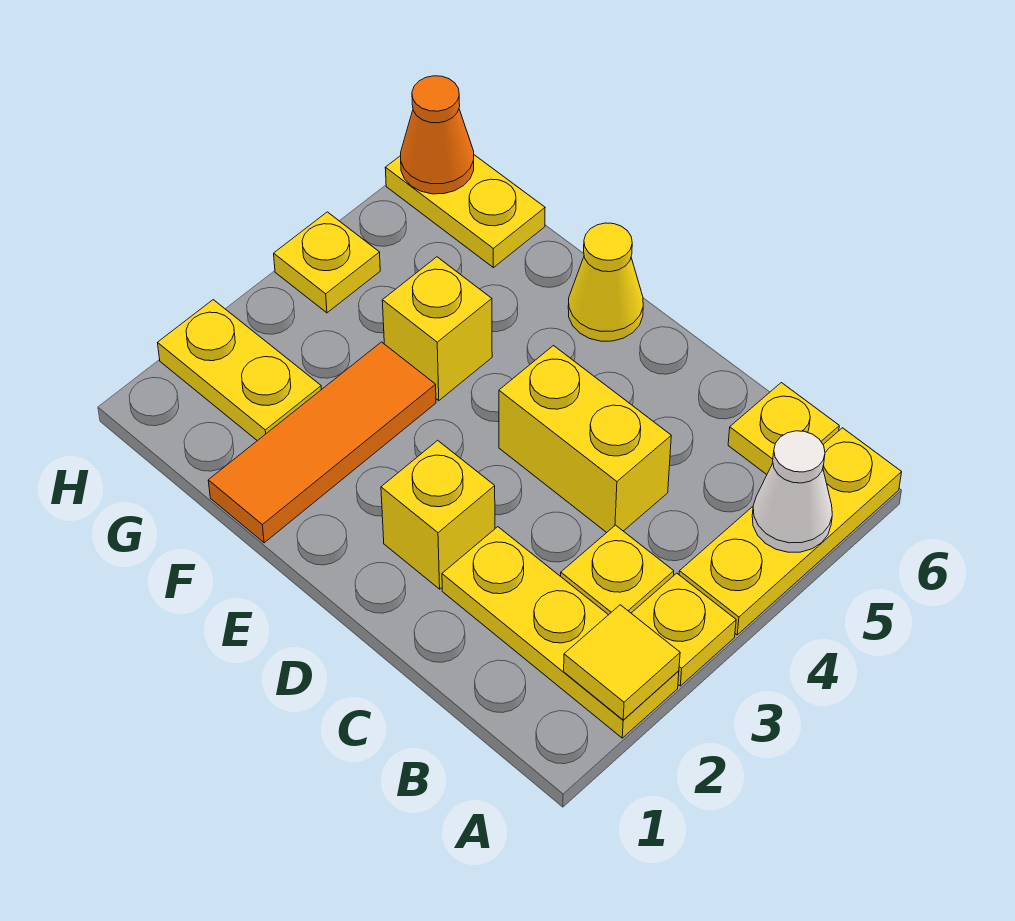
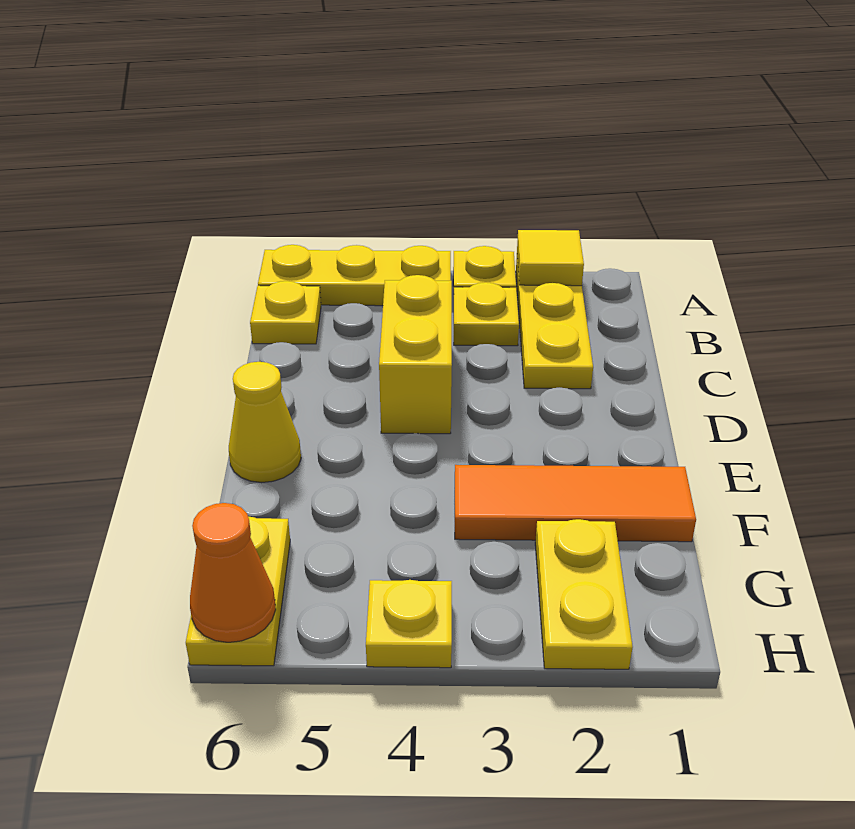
white cone A5 level 2 -> none
yellow brick D2 level 1 -> none
yellow brick F4 level 1 -> none

